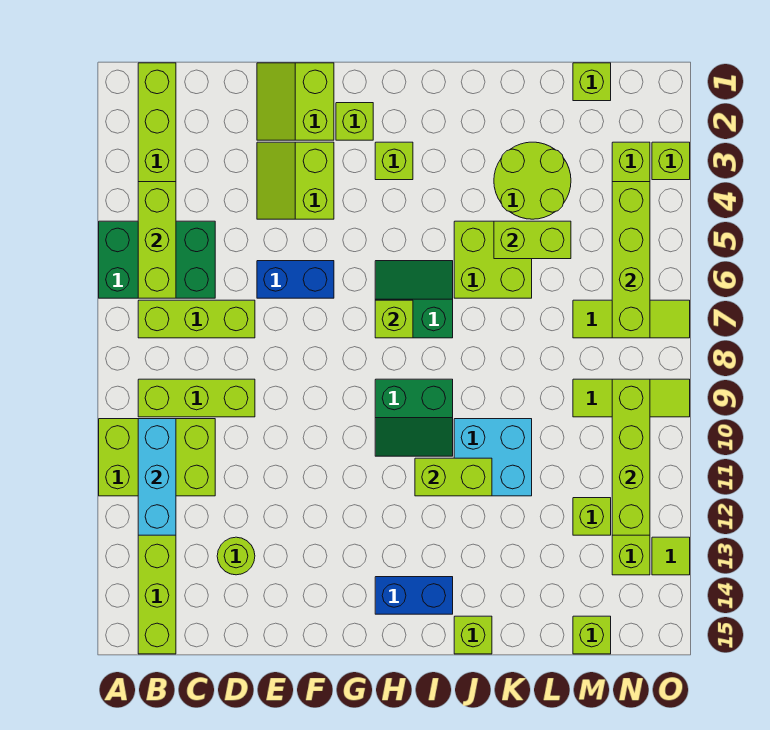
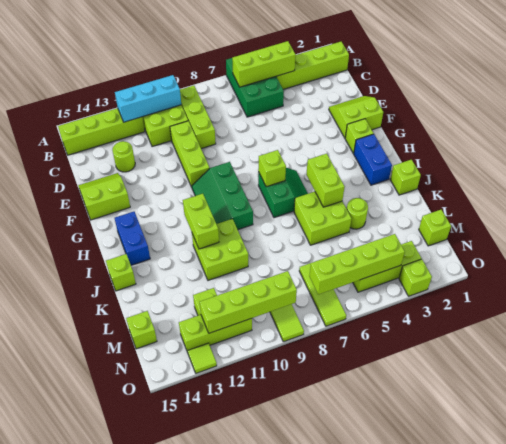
lime brick B7:D7 level 1 -> lime brick D10:F10 level 1
lime slope E3:F4 level 1 top F -> lime slope E14:F15 level 1 top F
blue brick E6:F6 level 1 -> blue brick H2:I2 level 1
lime brick H3 level 1 -> lime brick J1 level 1
green slope H9:I10 level 1 top 9 -> green slope G9:I10 level 1 top 9
cyan brick J10:K11 level 1 -> lime brick J10:K11 level 1
lime round brick K3:L4 level 1 -> lime round brick K4 level 1
lime brick K5:L5 level 2 -> lime brick I5:J5 level 2

